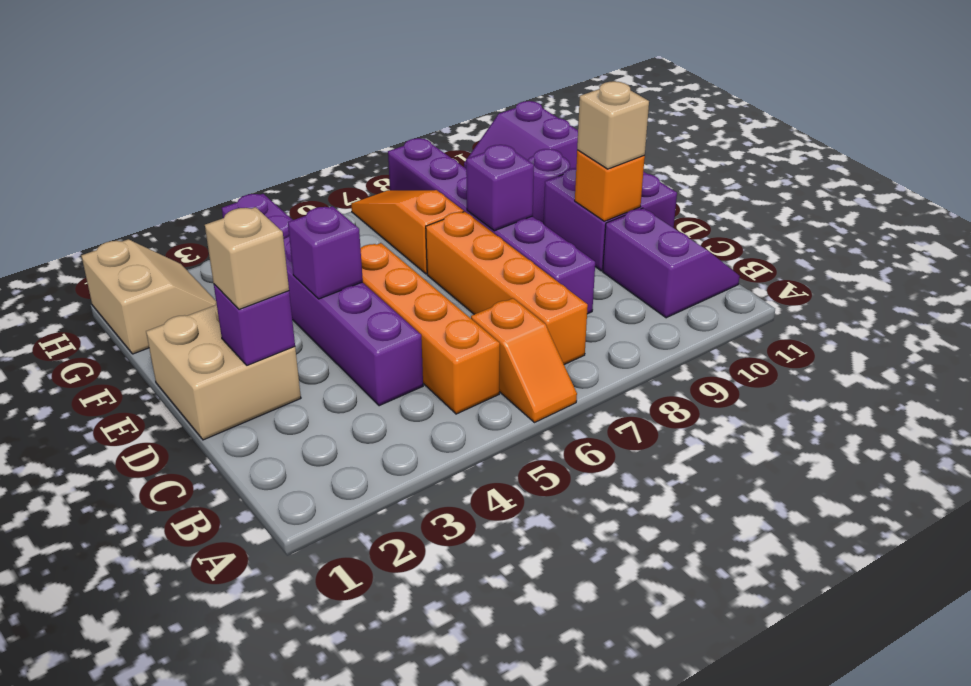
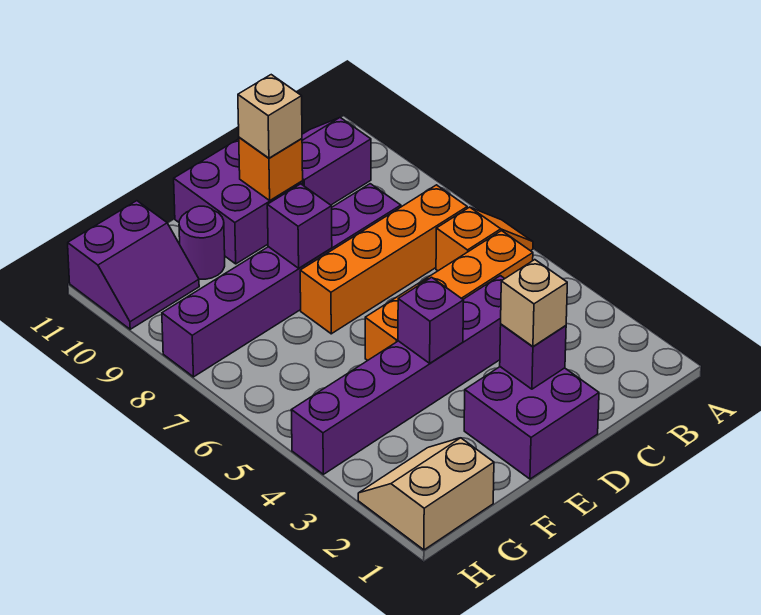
tan brick D1:E2 level 1 -> purple brick D1:E2 level 1
orange slope F7:H7 level 1 top F -> none

